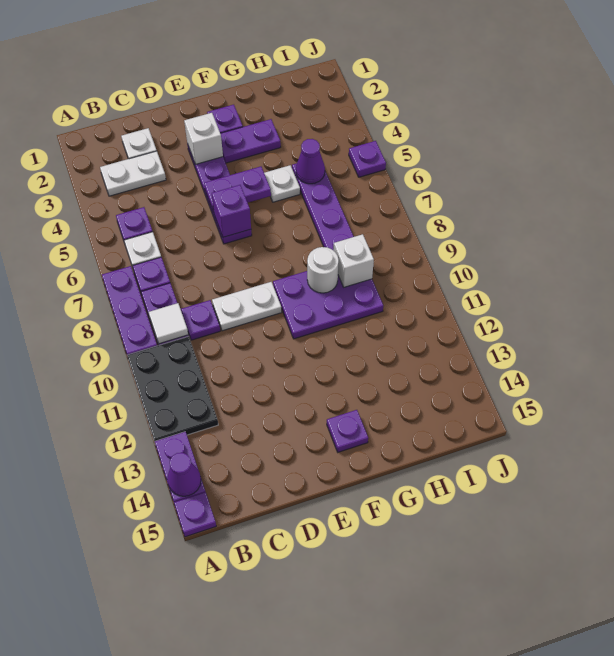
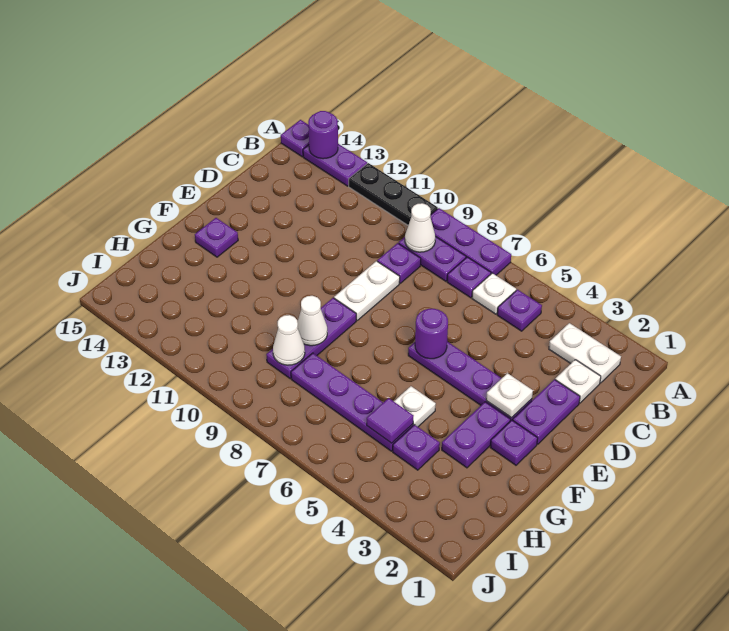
black plate A10:B12 level 1 -> black plate A10:A12 level 1
purple cone A14 level 2 -> purple round brick A14 level 2
white plate B3:C3 level 1 -> white plate B2:B3 level 1
white tile B9 level 2 -> white cone B9 level 2
white brick E3 level 2 -> white plate E3 level 2
purple plate E5:F5 level 2 -> purple plate D2:E2 level 1
purple brick E6 level 2 -> purple round brick E6 level 2
purple plate F9:H10 level 1 -> purple plate F9:H9 level 1
white round brick G9 level 2 -> white cone G9 level 2
purple cone H5 level 2 -> purple tile H5 level 2
white brick H9 level 2 -> white cone H9 level 2
purple plate J5 level 1 -> purple plate H4 level 1

